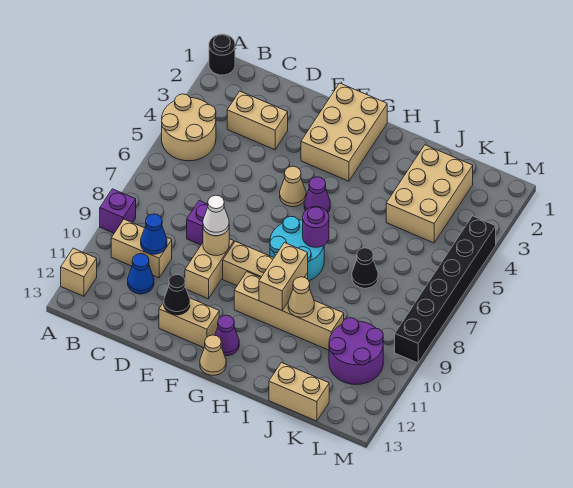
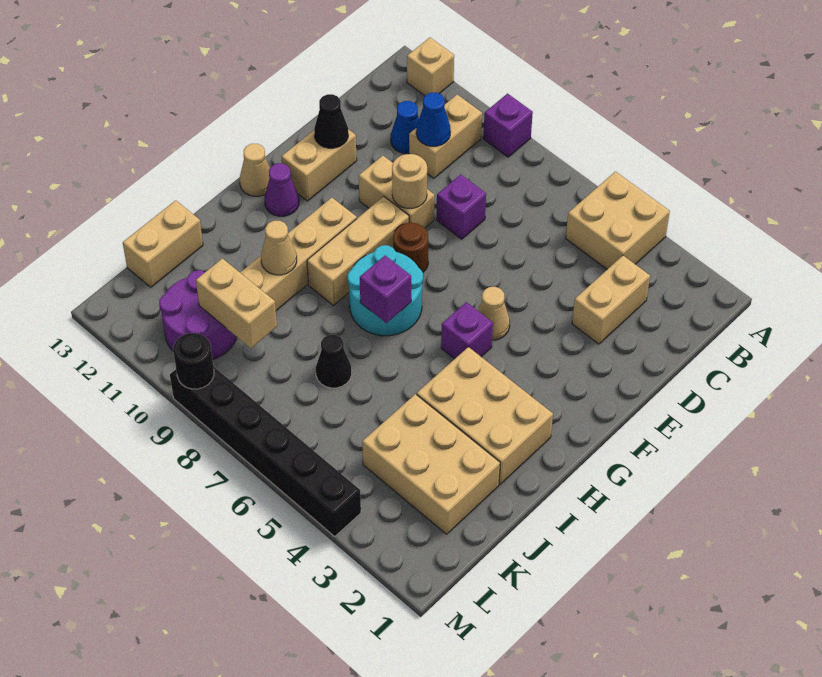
black round brick A1 level 1 -> black round brick M9 level 2
tan round brick A4:B5 level 1 -> tan brick A4:B5 level 1
white cone E9 level 3 -> none
tan brick F1:G3 level 1 -> tan brick H2:I4 level 1
none -> brown round brick F8 level 1
purple cone G5 level 1 -> purple brick G5 level 1
purple round brick H7 level 2 -> purple brick H7 level 2
tan brick H9:H10 level 2 -> tan brick K9:K10 level 2

